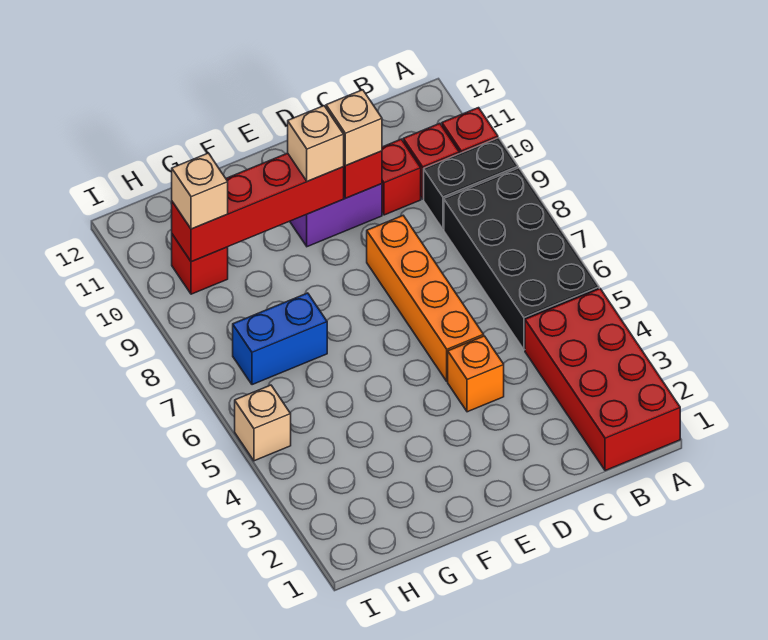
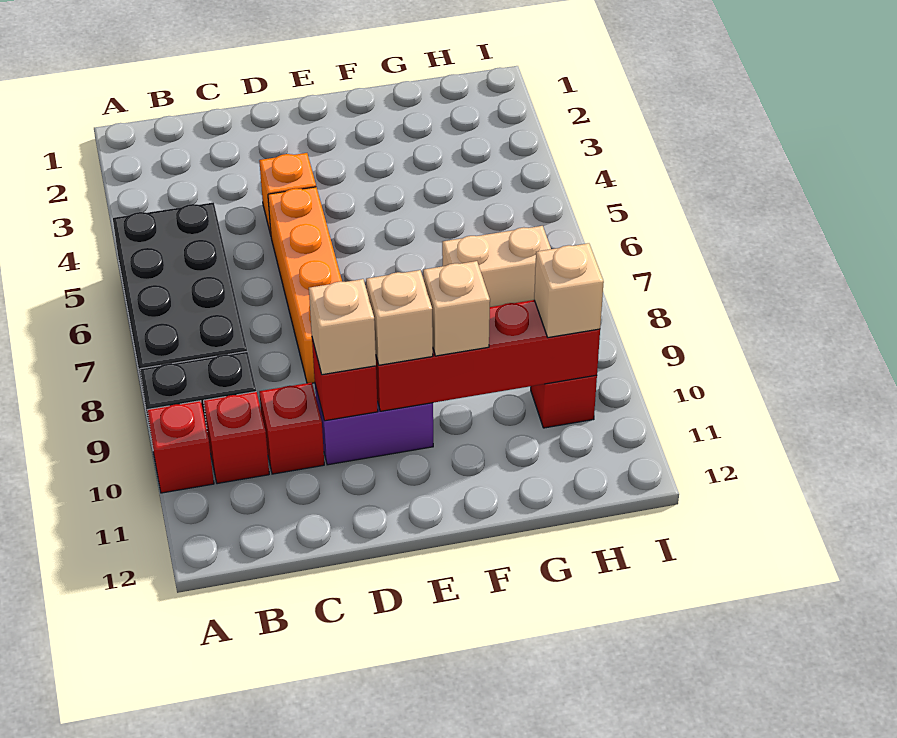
red brick A1:B4 level 1 -> none
blue brick G7:H7 level 1 -> tan brick G7:H7 level 1
tan brick I5 level 1 -> tan brick F10 level 3

